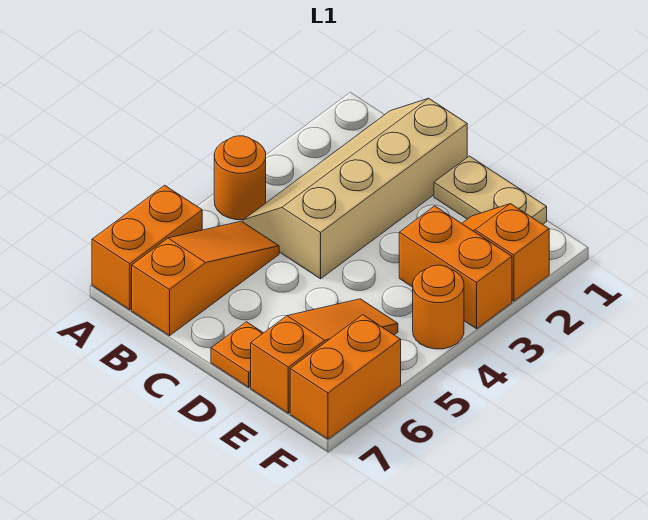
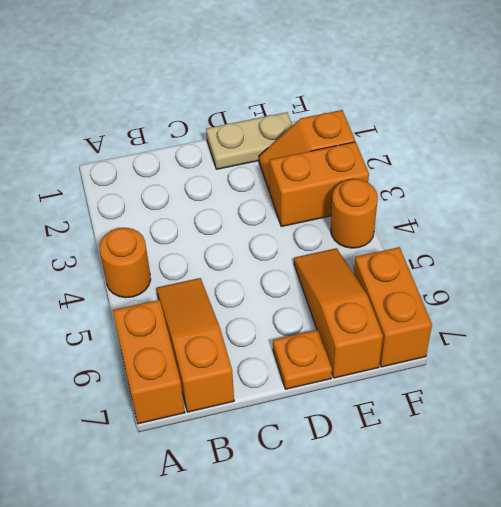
tan slope B1:C4 level 1 top C -> none

